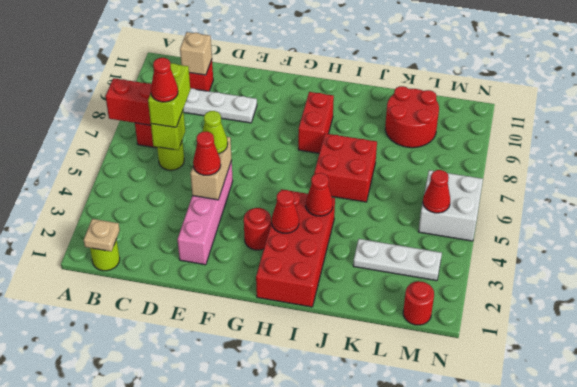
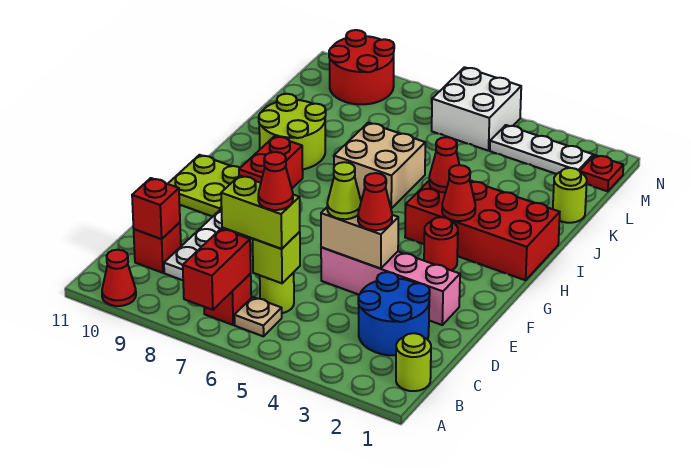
tan plate B1 level 2 -> tan plate B6 level 1
none -> blue round brick C2:D3 level 1
tan brick C10 level 2 -> red brick C10 level 2
none -> lime plate F10:G11 level 1
red brick H8:H9 level 1 -> red brick G9:H9 level 1
red brick I6:J7 level 1 -> tan brick I6:J7 level 1
none -> lime round brick I9:J10 level 1
none -> lime round brick K1 level 1
white plate K3:M3 level 1 -> white plate M2:M4 level 1
red round brick K9:L10 level 1 -> red round brick M9:N10 level 1
red round brick M1 level 1 -> red plate M1 level 1
red cone M5 level 2 -> red cone A10 level 1

